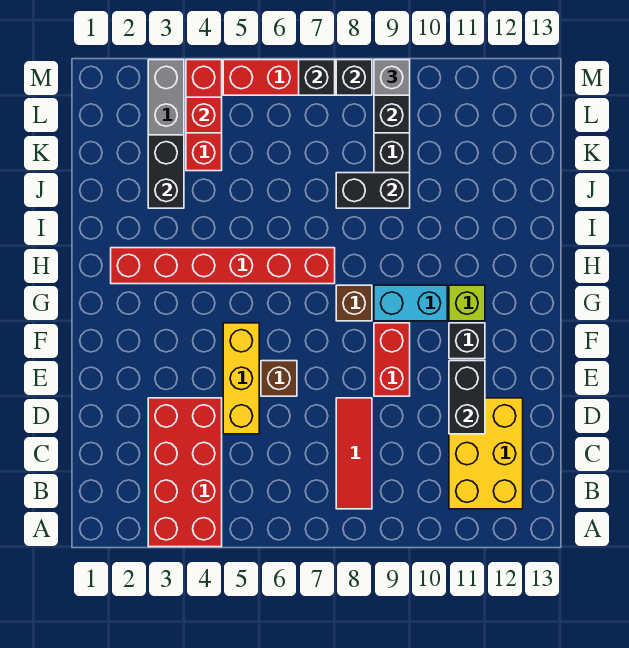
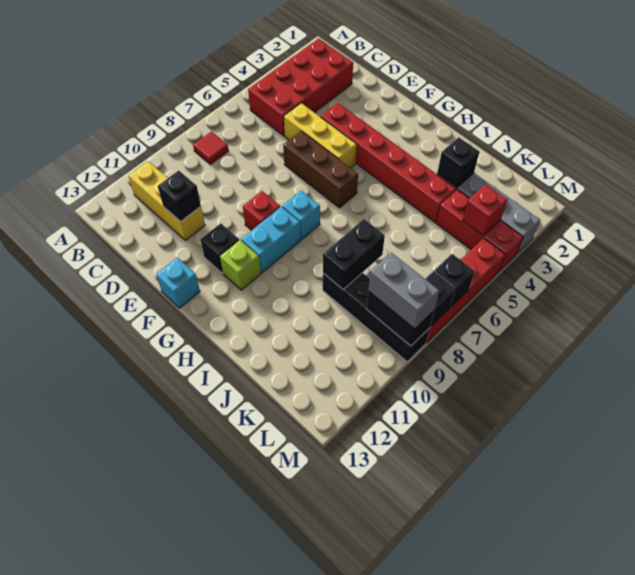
red brick A3:D4 level 1 -> red brick B2:C5 level 1
red tile B8:D8 level 1 -> red tile B8 level 1
yellow brick B11:D12 level 1 -> yellow brick B11:D11 level 1
black brick D11:E11 level 2 -> black brick D11 level 2
brown brick E6 level 1 -> brown brick E6:G6 level 1
red brick E9:F9 level 1 -> red brick F9 level 1
none -> cyan brick F13 level 1
brown brick G8 level 1 -> cyan brick G8 level 1
red brick H2:H7 level 1 -> red brick E4:J4 level 1
black brick J3:K3 level 2 -> black brick J3 level 2
grey brick M9 level 3 -> grey brick L9:M9 level 3

